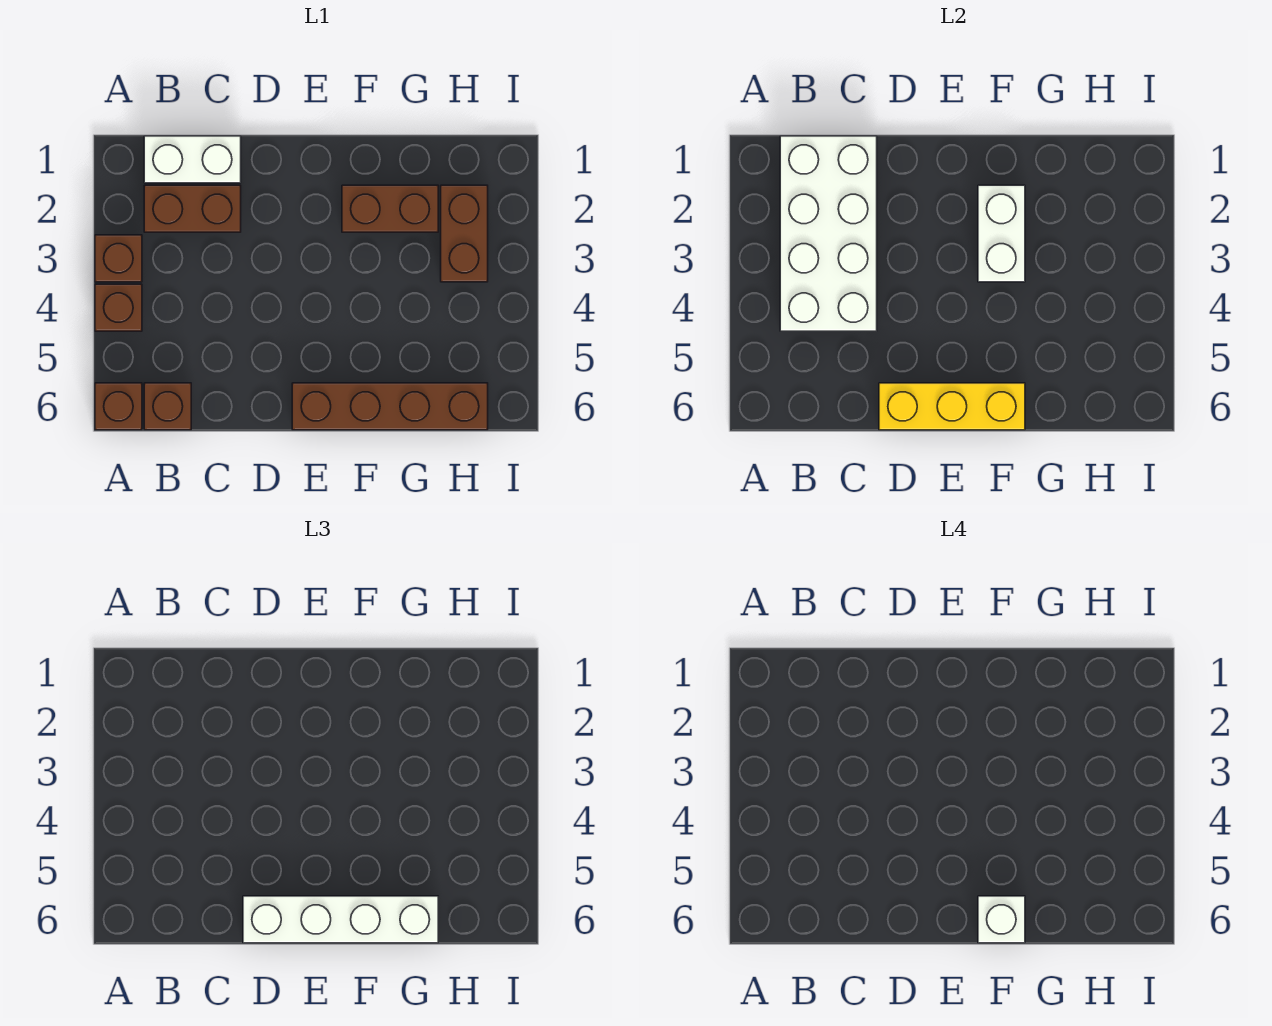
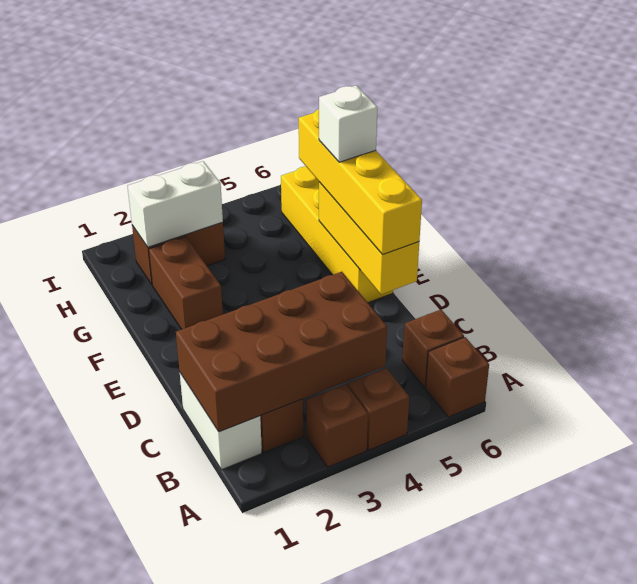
white brick B1:C4 level 2 -> brown brick B1:C4 level 2
white brick D6:G6 level 3 -> yellow brick D6:G6 level 3
brown brick E6:H6 level 1 -> yellow brick E6:H6 level 1
white brick F2:F3 level 2 -> white brick H2:H3 level 2

